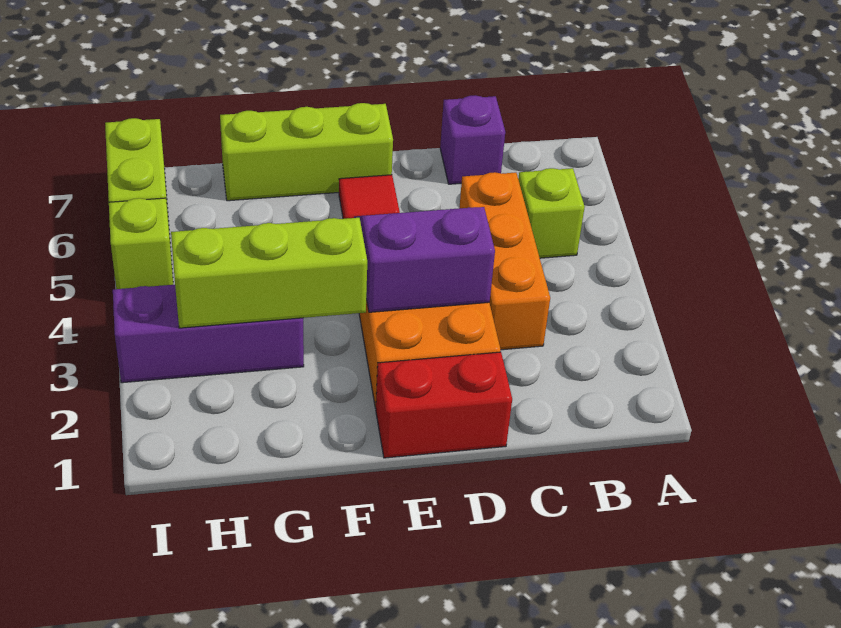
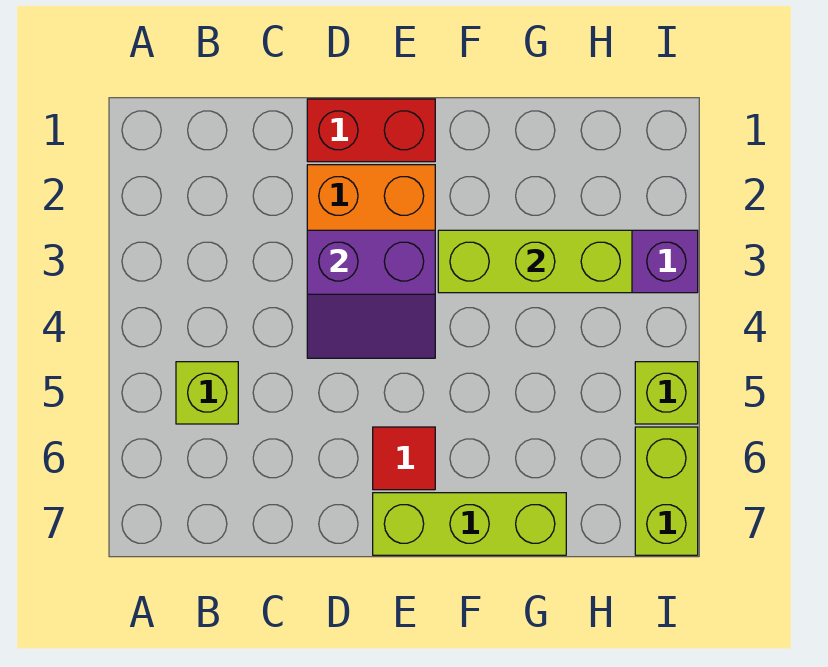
orange brick C3:C5 level 1 -> none
purple brick C7 level 1 -> none

